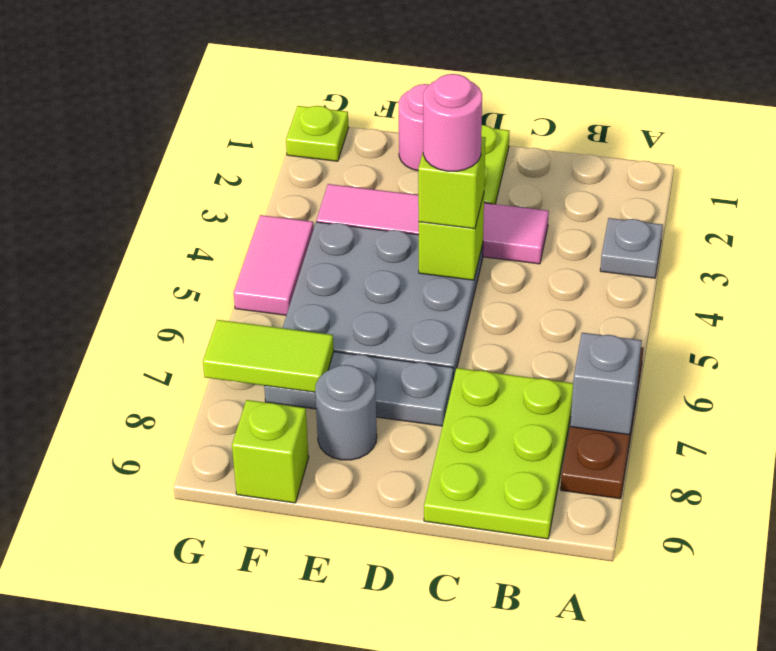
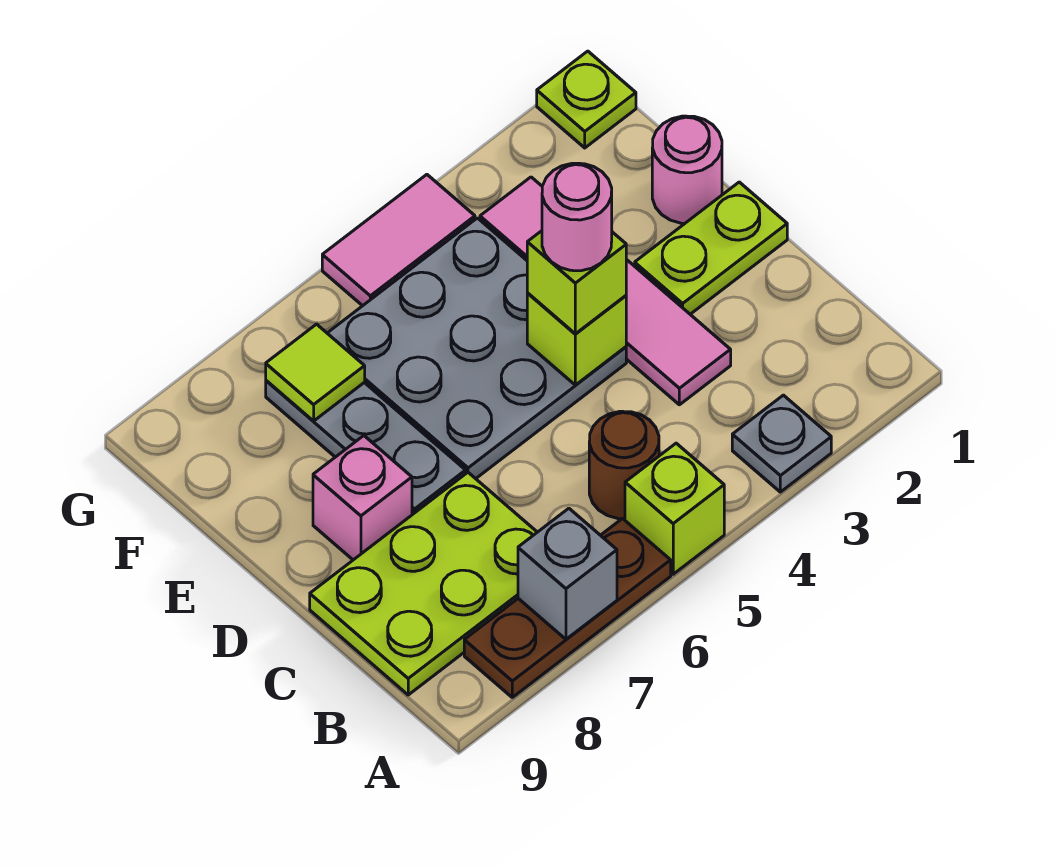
none -> brown round brick B5 level 1
none -> pink brick D8 level 1
grey round brick E8 level 1 -> none
lime tile F7:G7 level 2 -> lime tile F7 level 2
lime brick F9 level 1 -> lime brick A5 level 1

